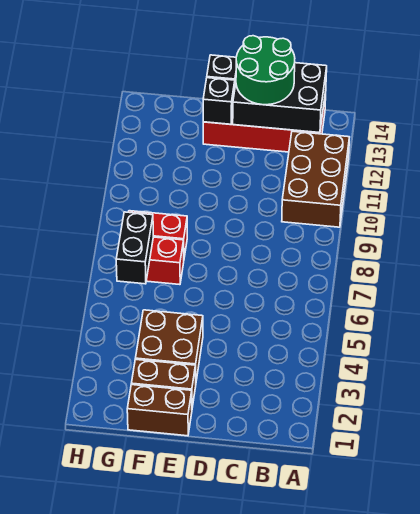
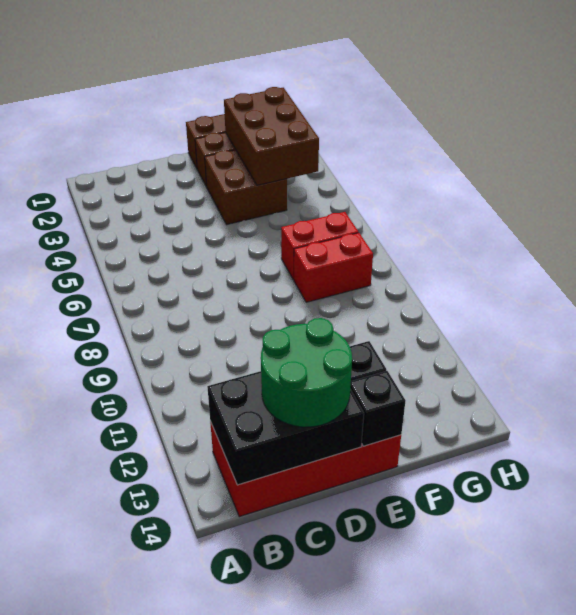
brown brick A10:B12 level 1 -> brown brick F2:G4 level 2
black brick G6:G7 level 2 -> none

